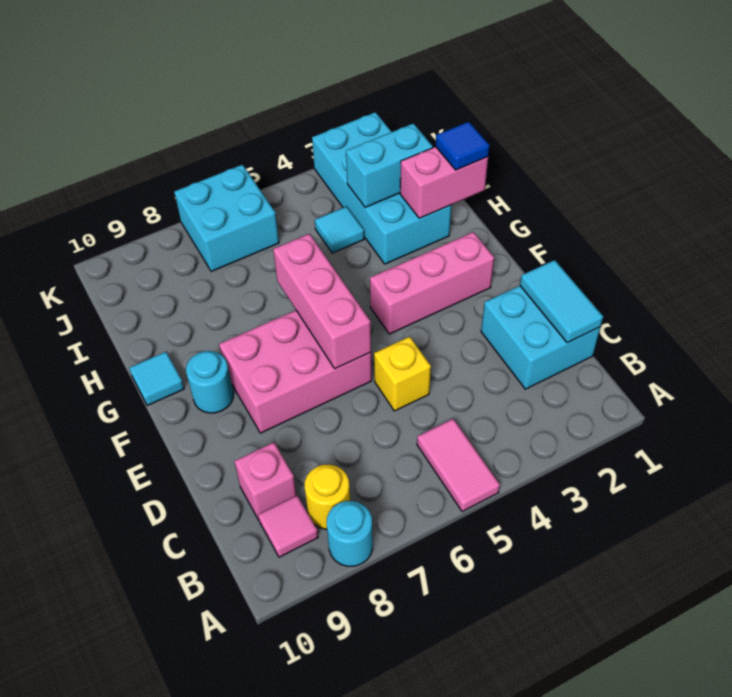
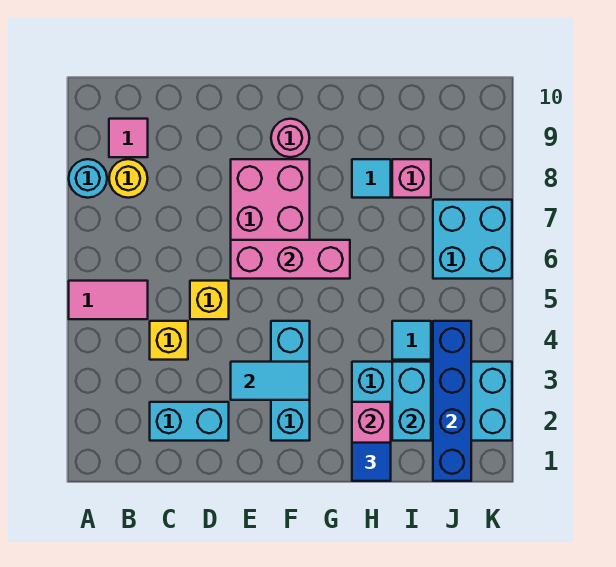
cyan brick C1:D2 level 1 -> cyan brick C2:D2 level 1
cyan tile C1:D1 level 2 -> cyan tile E3:F3 level 2
none -> yellow brick C4 level 1
pink brick C9 level 1 -> pink brick I8 level 1
pink brick F2:F4 level 1 -> cyan brick F2:F4 level 1
cyan round brick F9 level 1 -> pink round brick F9 level 1
cyan tile G10 level 1 -> cyan tile H8 level 1
none -> blue brick J1:J4 level 2

